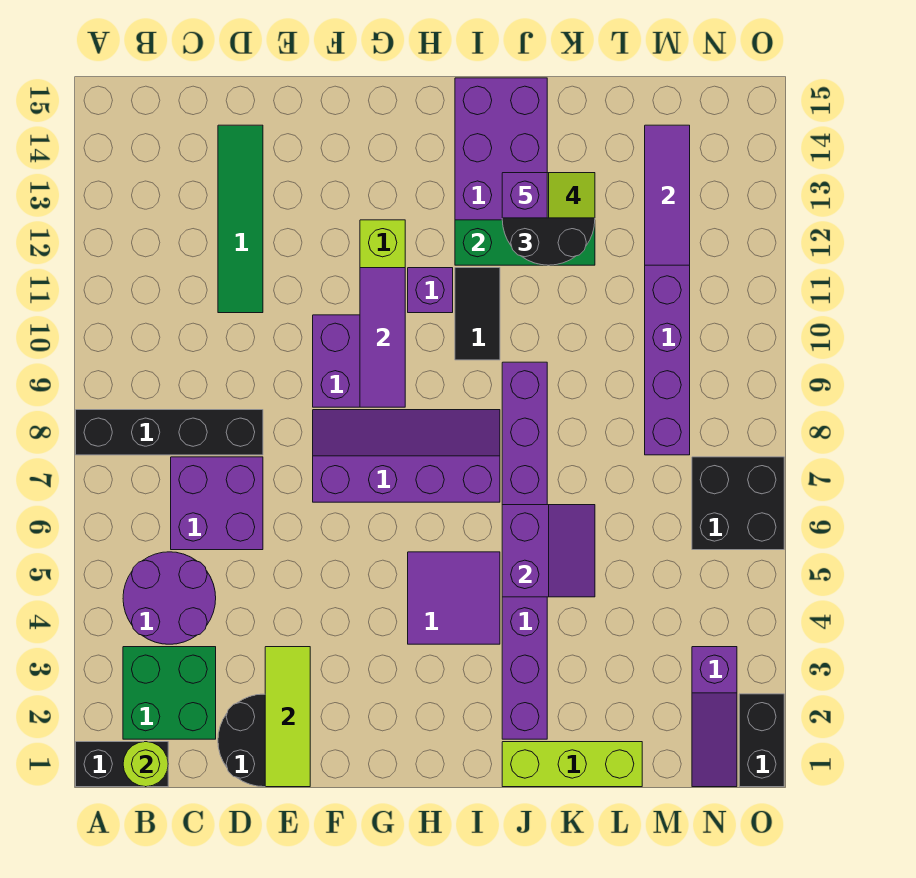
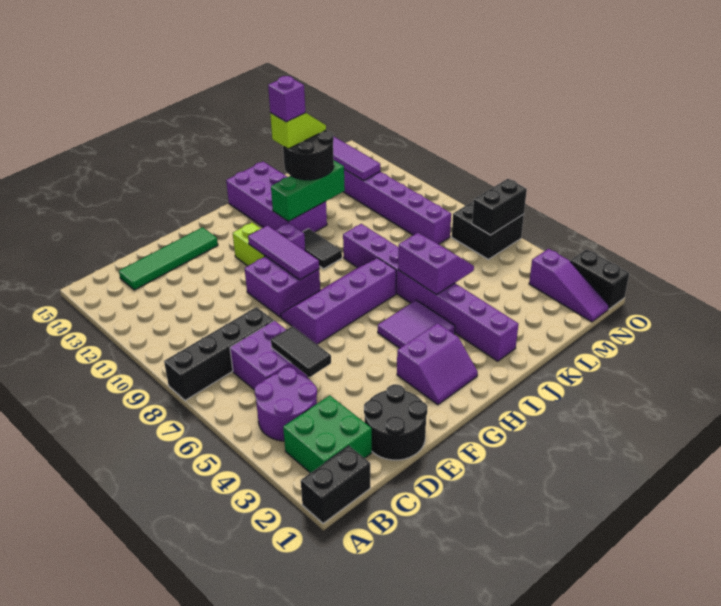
lime round brick B1 level 2 -> none
none -> black tile D5:D6 level 2
green tile D11:D14 level 1 -> green tile C14:F14 level 1
lime tile E1:E3 level 2 -> none
none -> purple slope G2:H3 level 1 top 3
lime brick J1:L1 level 1 -> none
none -> black brick N6:O6 level 2

